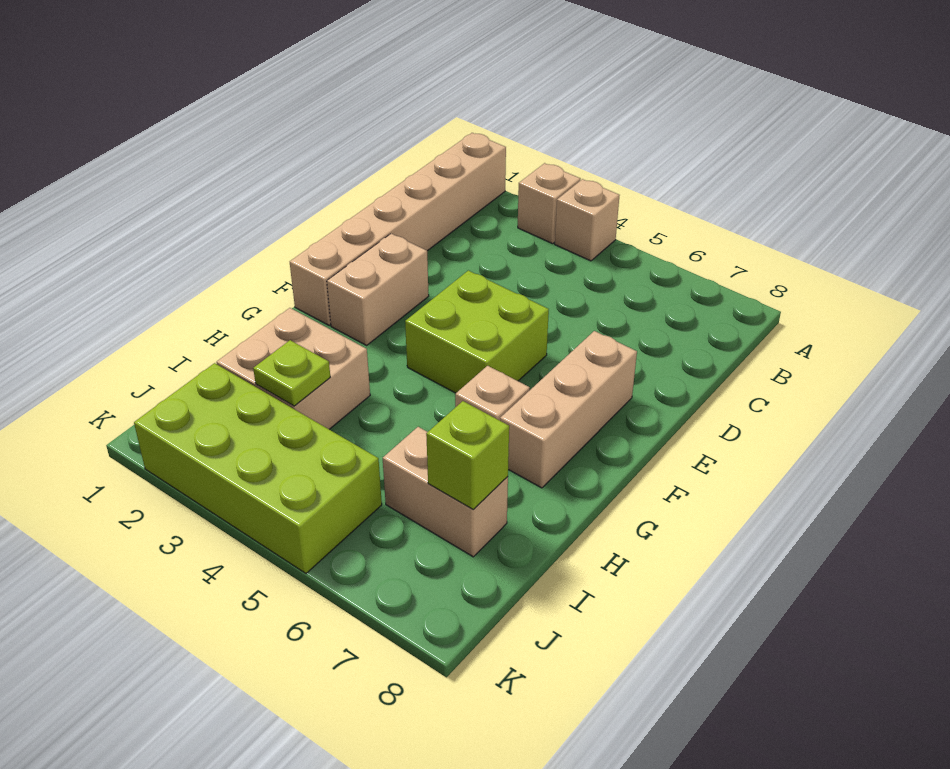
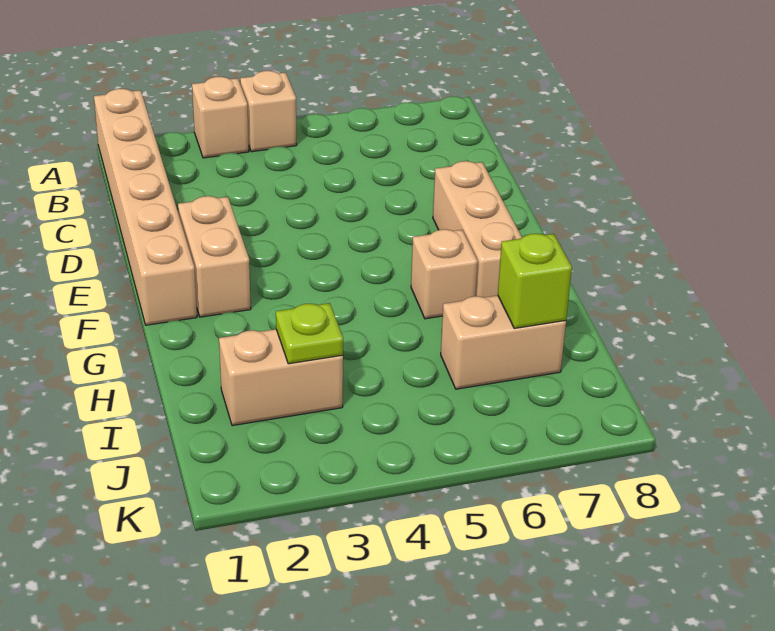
lime brick E4:F5 level 1 -> none
tan brick H2:I3 level 1 -> tan brick I2:I3 level 1
lime brick J2:K5 level 1 -> none

